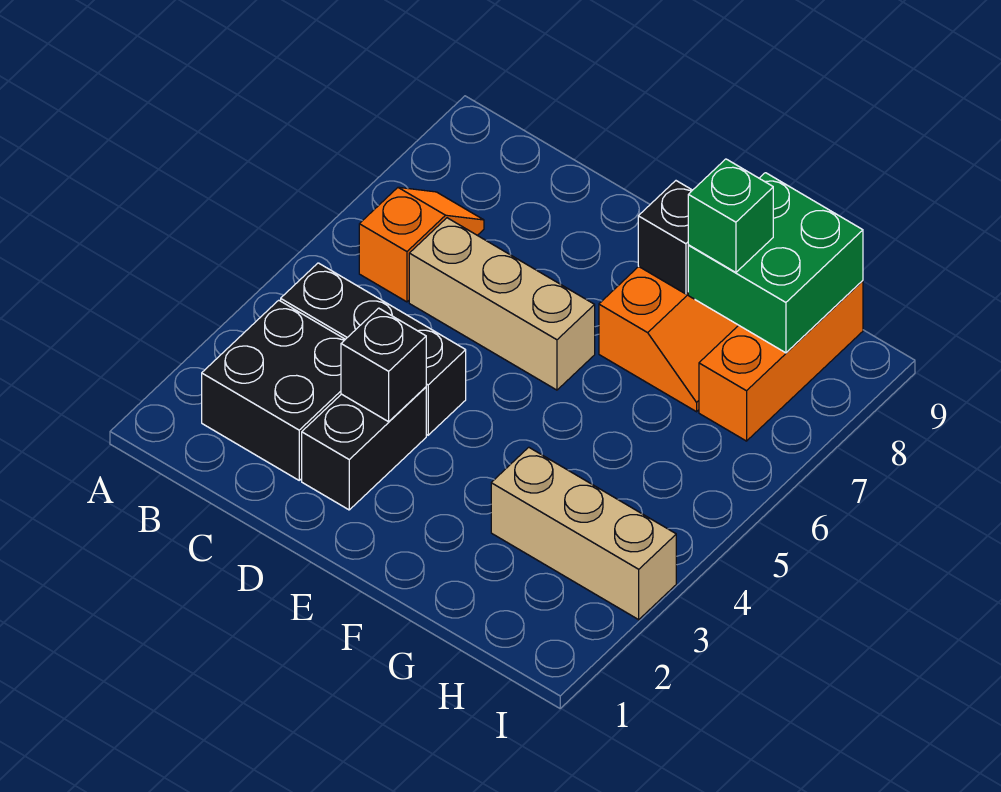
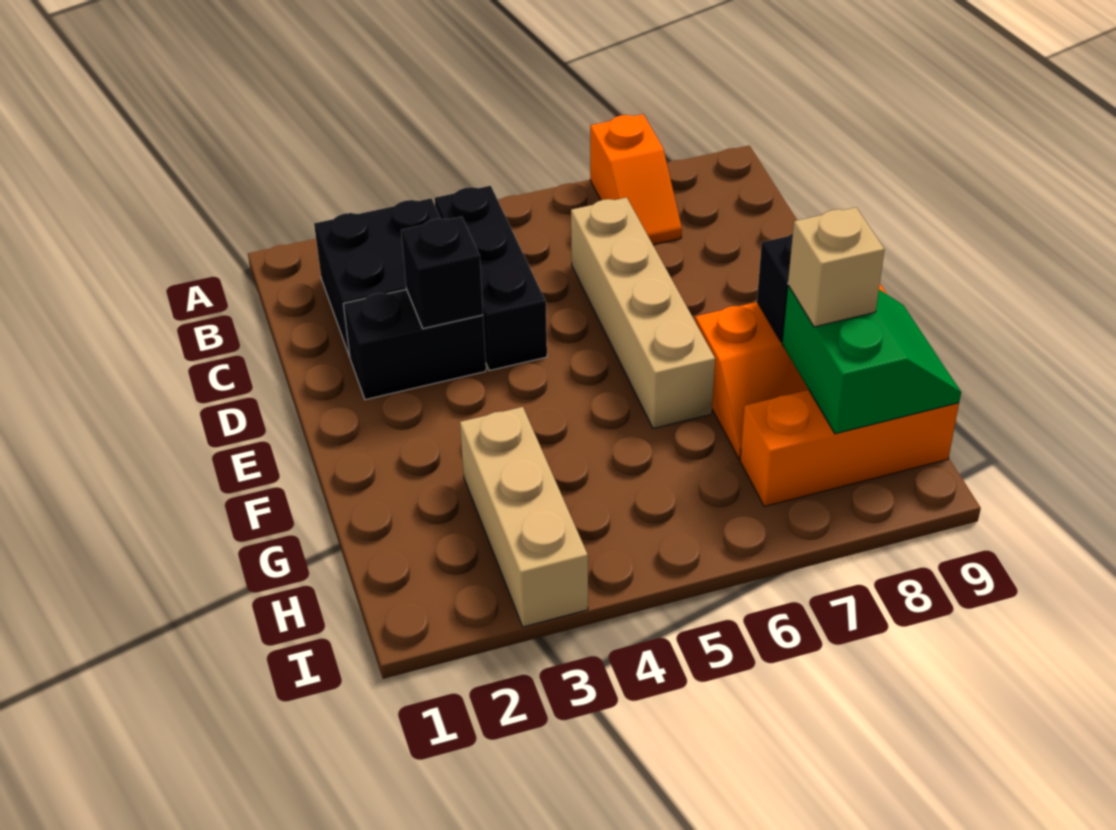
orange slope B6:B7 level 1 top 6 -> orange slope A7:B7 level 1 top A
tan brick C6:E6 level 1 -> tan brick C6:F6 level 1
green brick G8:H9 level 2 -> green slope G8:H9 level 2 top 8
green brick G8 level 3 -> tan brick G8 level 3

